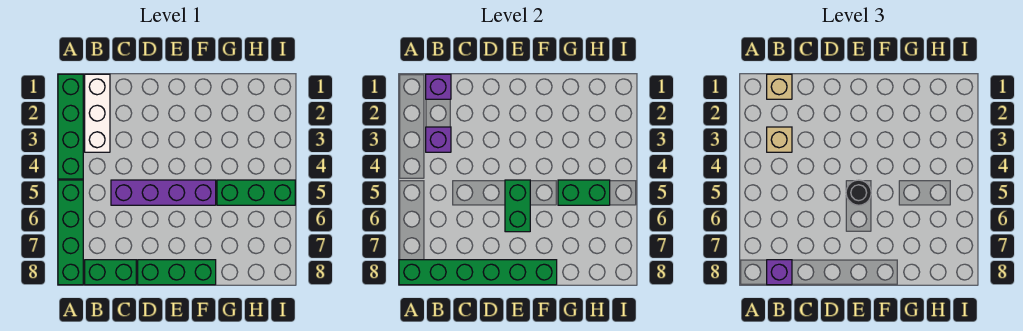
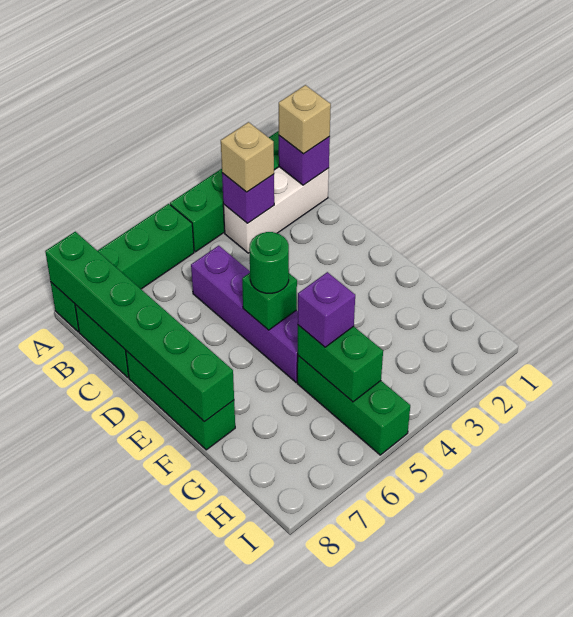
purple brick B8 level 3 -> purple brick G5 level 3
green brick E5:E6 level 2 -> green brick E5 level 2
black round brick E5 level 3 -> green round brick E5 level 3

